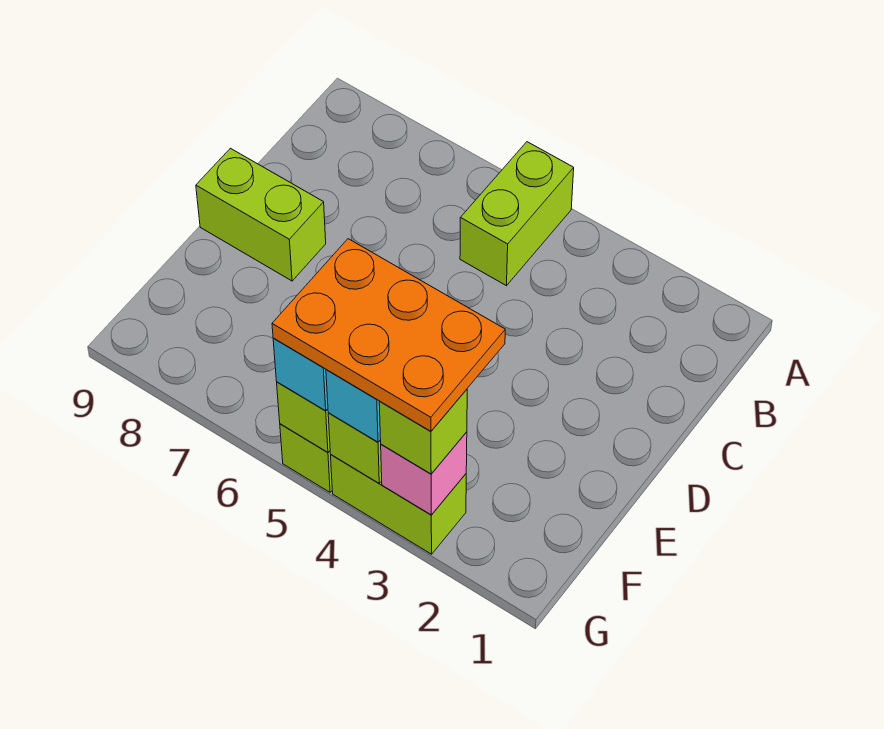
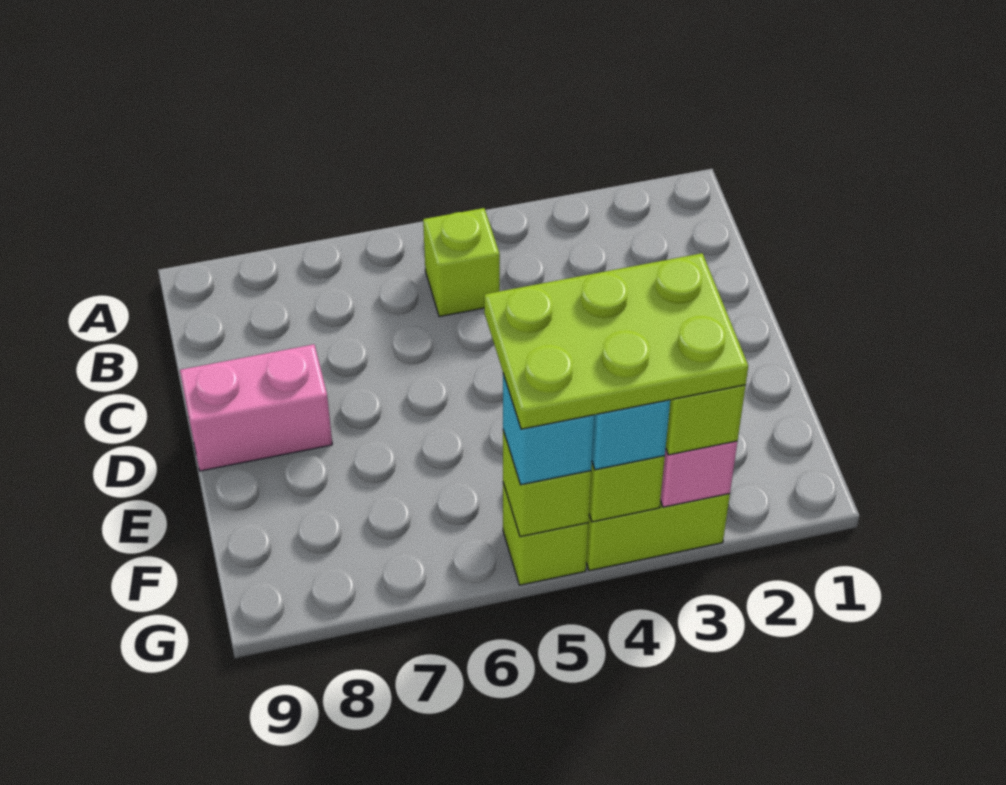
lime brick A5:B5 level 1 -> lime brick B5 level 1
lime brick D8:D9 level 1 -> pink brick D8:D9 level 1
orange plate F3:G5 level 4 -> lime plate F3:G5 level 4

